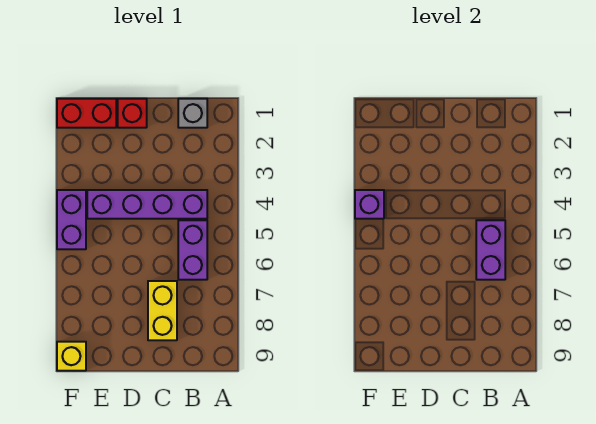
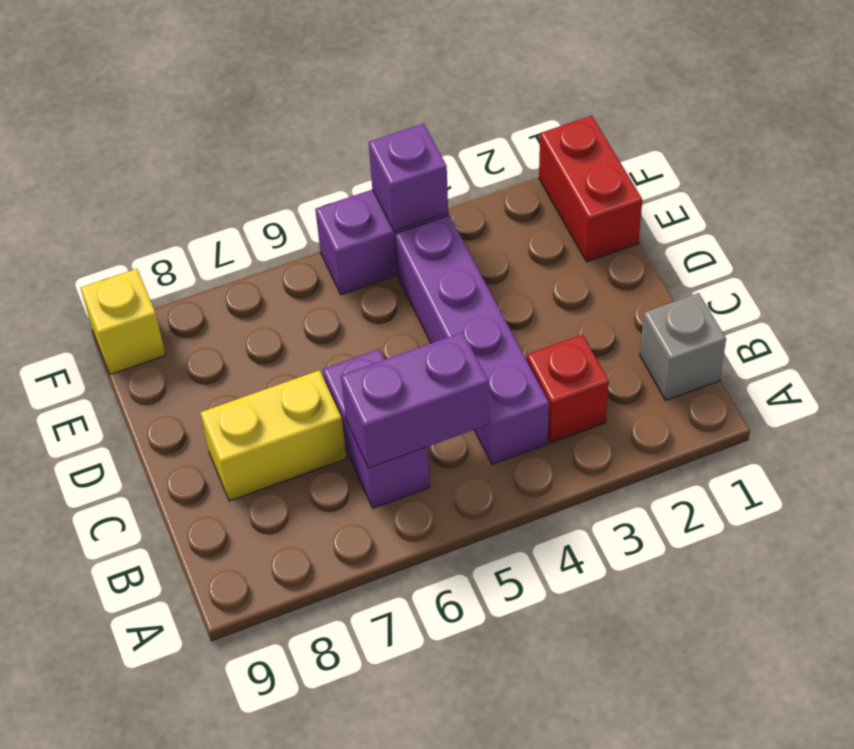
purple brick B5:B6 level 1 -> purple brick B6:C6 level 1
red brick D1 level 1 -> red brick B3 level 1

